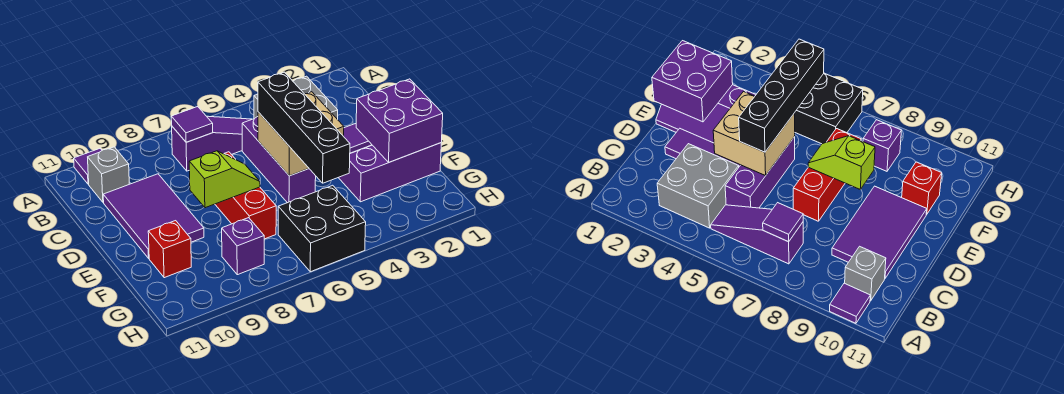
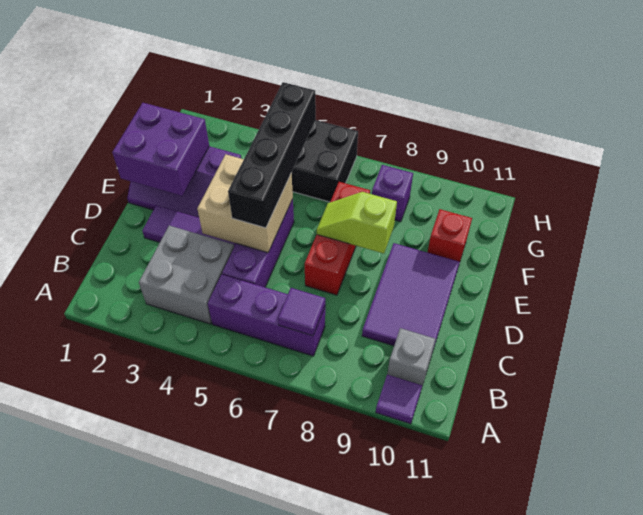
purple slope B5:B7 level 1 top 7 -> purple brick B5:B7 level 1

